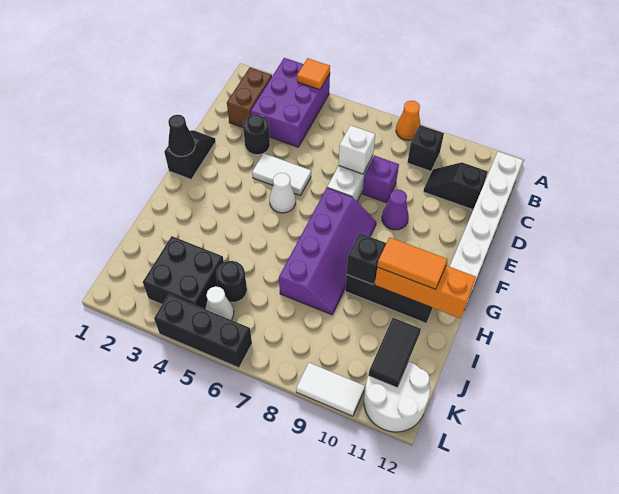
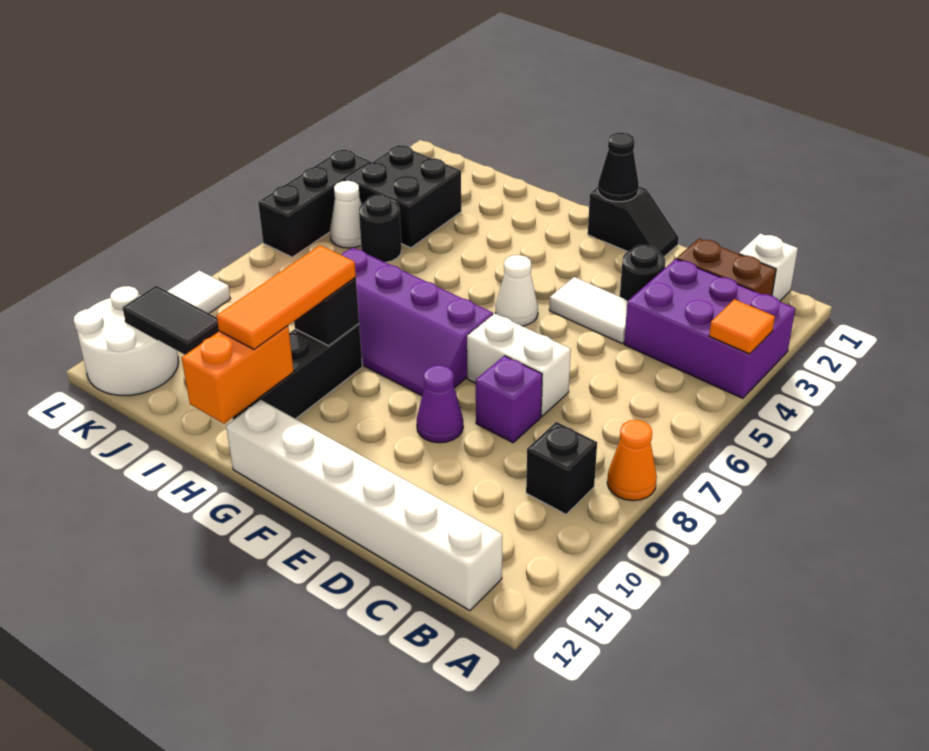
black slope C10:C11 level 1 top 11 -> none
white brick D7 level 2 -> white brick B1 level 1
white tile E4:E5 level 1 -> white tile D4:E4 level 1
orange brick H10:H12 level 2 -> orange brick H11:H12 level 2
orange tile H10:H11 level 3 -> orange tile H9:H11 level 3

